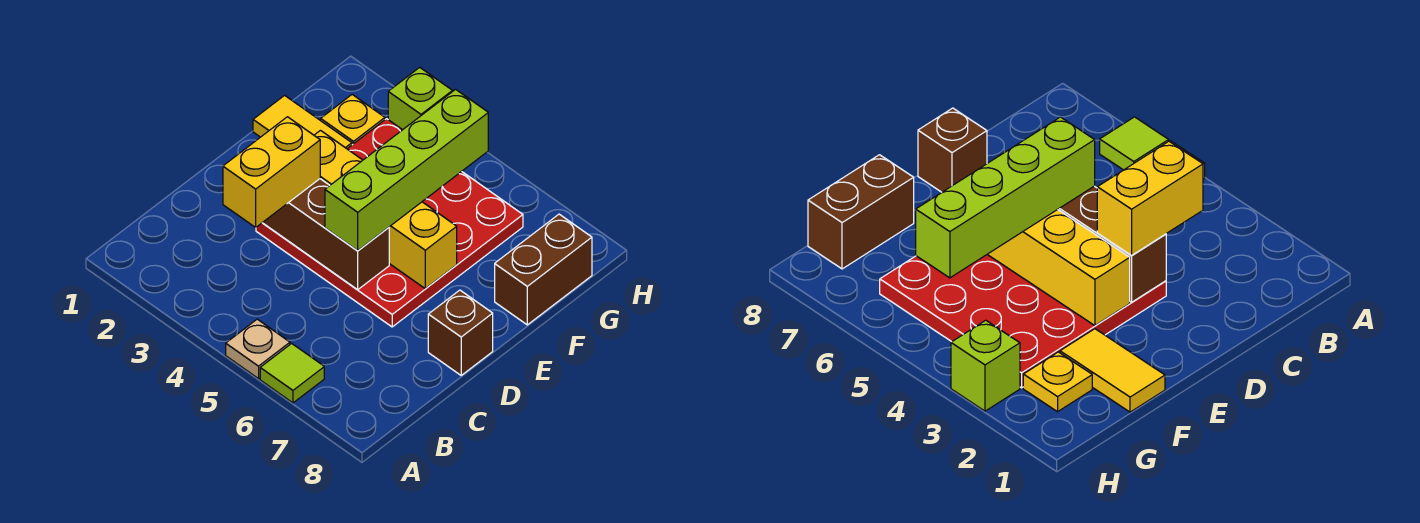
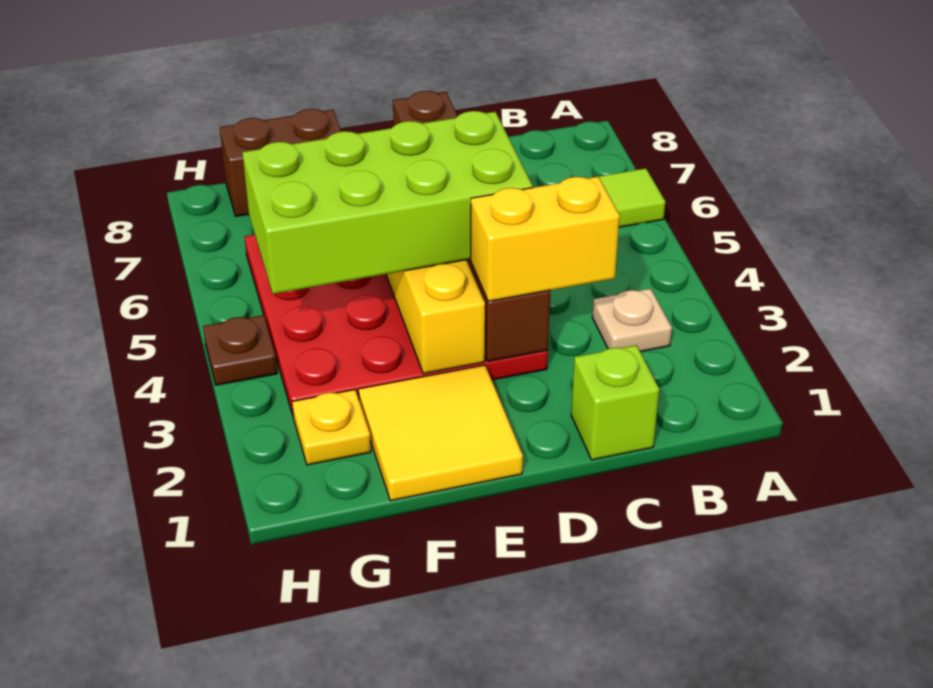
tan plate A5 level 1 -> tan plate B3 level 1
lime brick D5:G5 level 3 -> lime brick D4:G5 level 3
yellow tile F1:F2 level 1 -> yellow tile E1:F2 level 1
lime brick H3 level 1 -> lime brick C1 level 1
none -> brown plate H4 level 1

